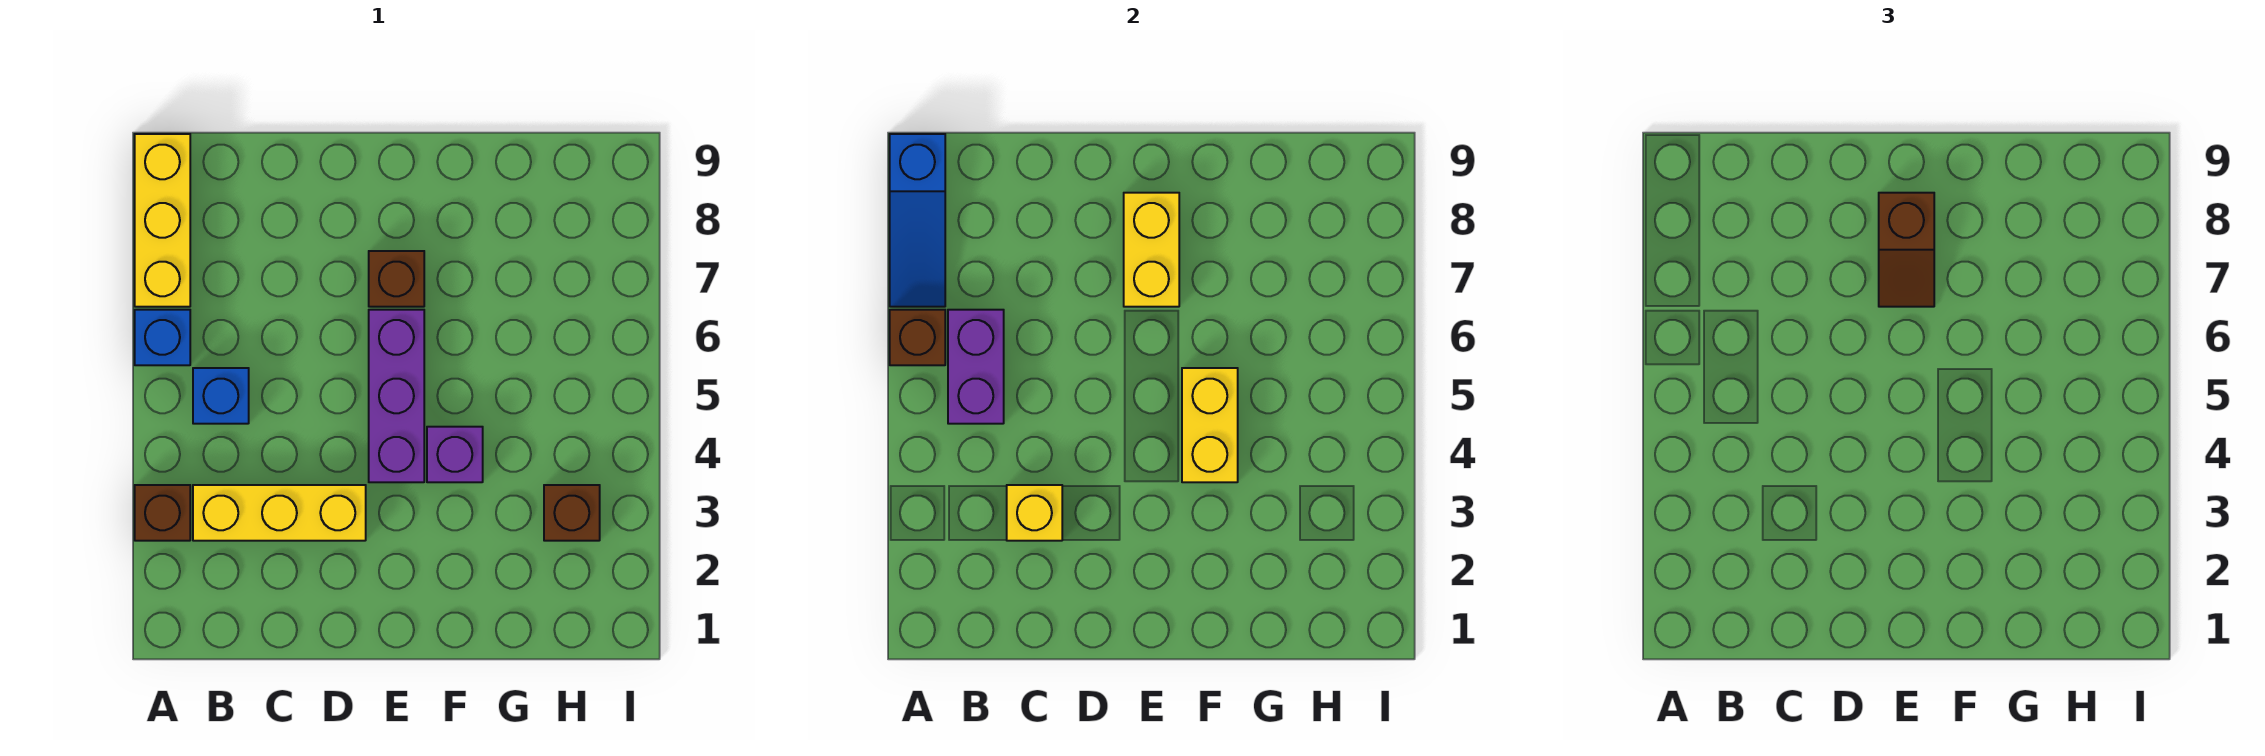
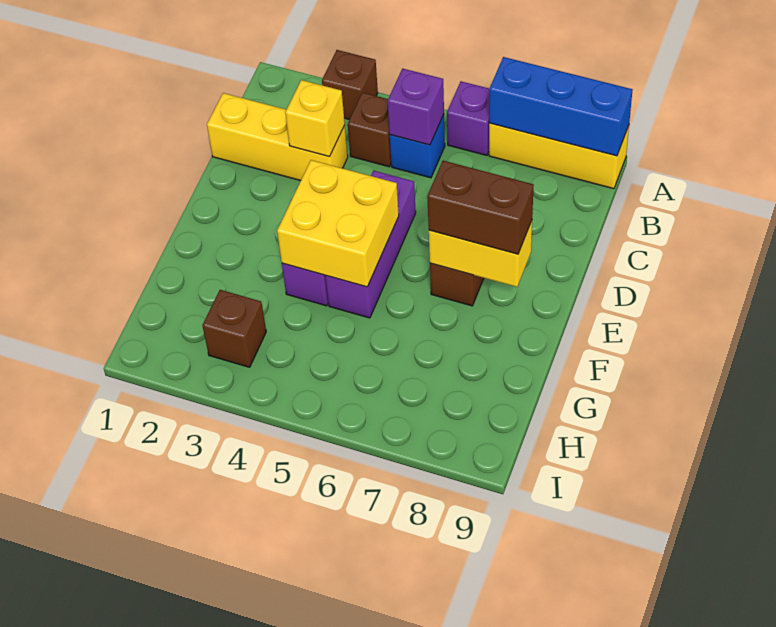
blue brick A6 level 1 -> purple brick A6 level 1
brown brick A6 level 2 -> brown brick B4 level 1
blue slope A7:A9 level 2 top 9 -> blue brick A7:A9 level 2
yellow brick B3:D3 level 1 -> yellow brick C1:C3 level 1
purple brick B5:B6 level 2 -> purple brick B5 level 2
purple brick E4:E6 level 1 -> purple brick D5:F5 level 1
brown slope E7:E8 level 3 top 8 -> brown brick E7:E8 level 3
yellow brick F4:F5 level 2 -> yellow brick E4:F5 level 2

